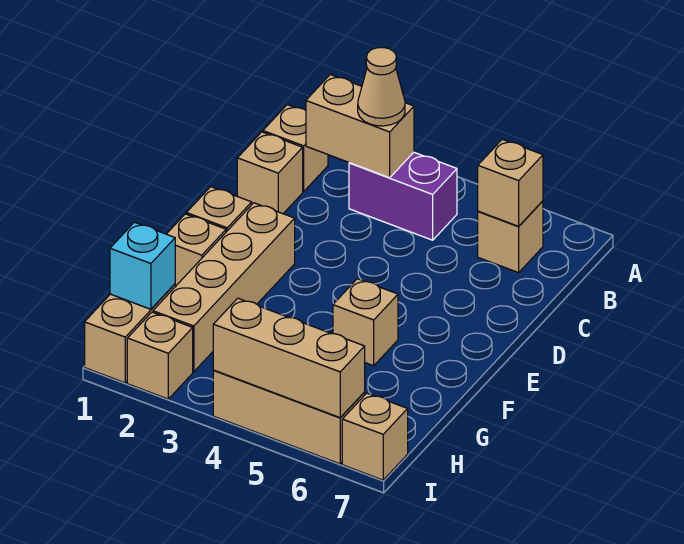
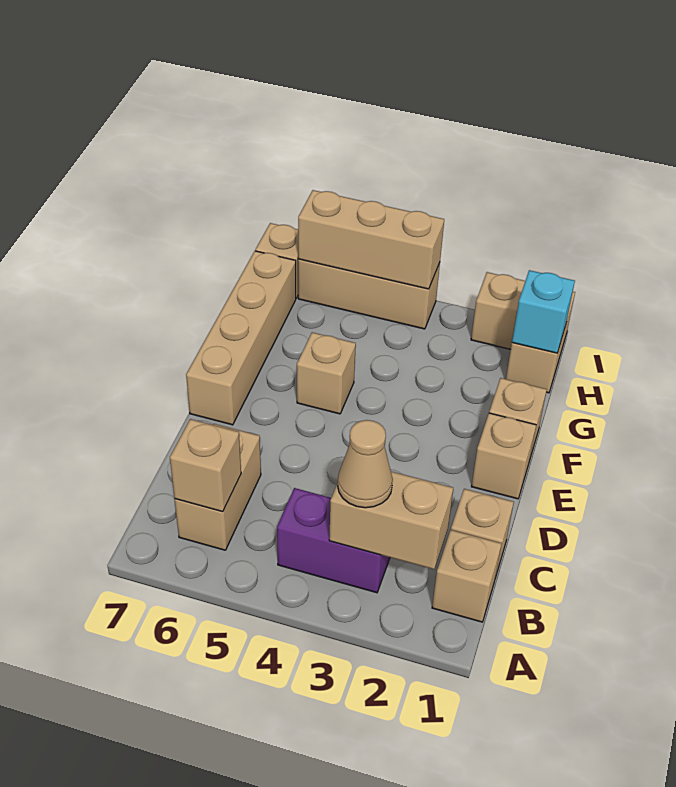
tan brick B6 level 1 -> tan brick B6:C6 level 1
tan brick E2:H2 level 1 -> tan brick E7:H7 level 1

